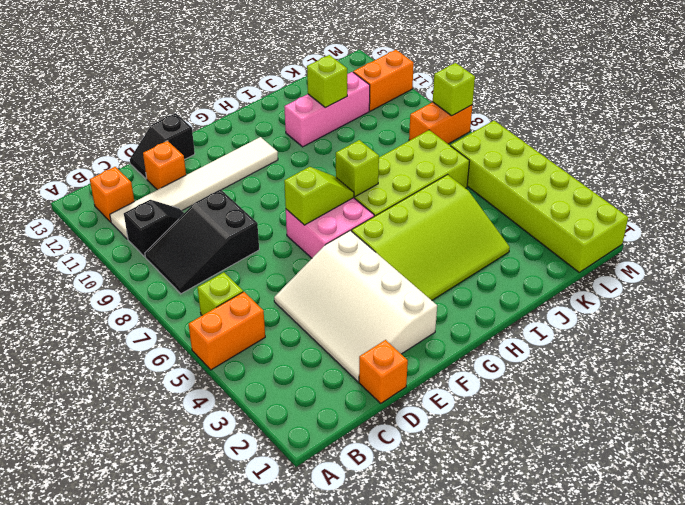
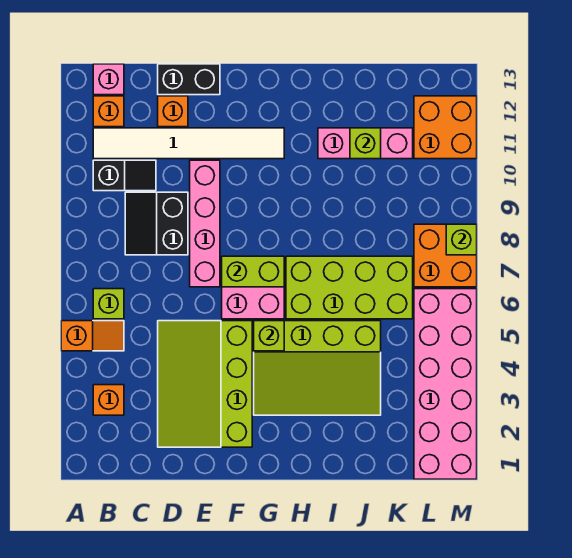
orange brick A5:B5 level 1 -> orange slope A5:B5 level 1 top A
black slope B8:D9 level 1 top D -> black slope C8:D9 level 1 top D
none -> pink brick B13 level 1
orange brick D1 level 1 -> orange brick B3 level 1
white slope D2:F5 level 1 top F -> lime slope D2:F5 level 1 top F
black slope D13:E13 level 1 top E -> black brick D13:E13 level 1
none -> pink brick E7:E10 level 1
lime slope F7:G7 level 2 top F -> lime brick F7:G7 level 2
lime brick H7 level 2 -> lime brick G5 level 2
lime brick L1:M6 level 1 -> pink brick L1:M6 level 1
orange brick L8:M8 level 1 -> orange brick L7:M8 level 1
orange brick L11:M11 level 1 -> orange brick L11:M12 level 1

